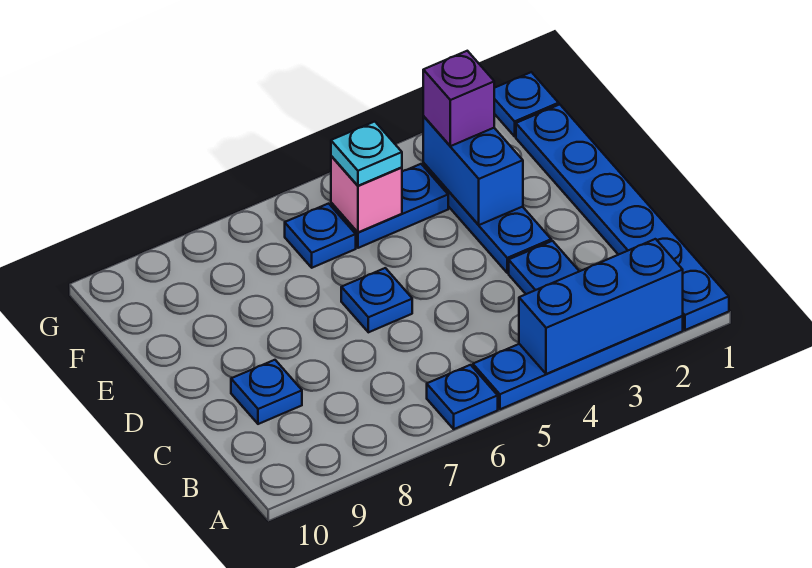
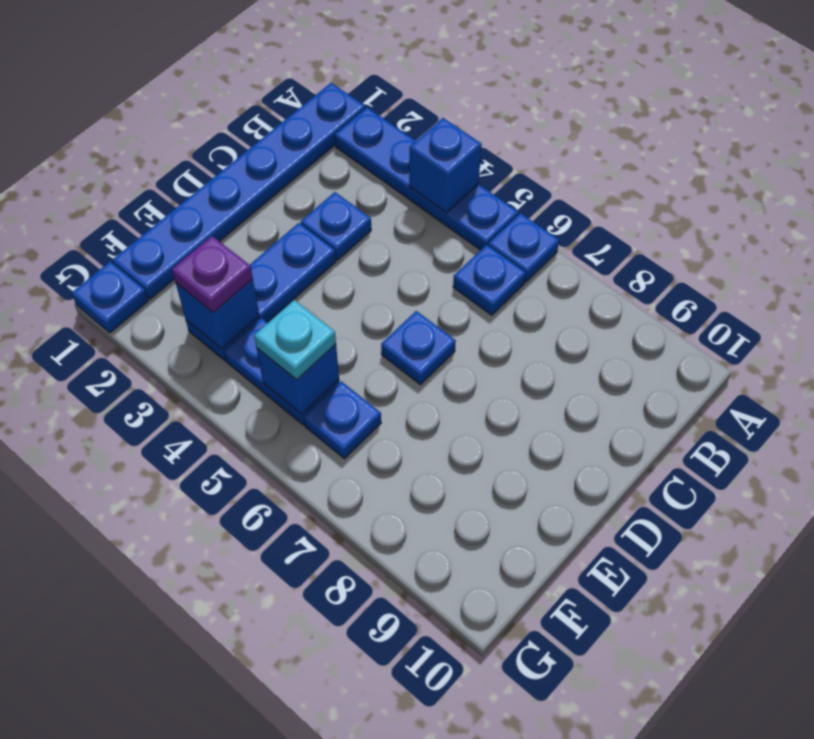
blue brick A2:A4 level 2 -> blue brick A4 level 2
blue plate C9 level 1 -> blue plate B6 level 1
blue brick E3:F3 level 2 -> blue brick F3 level 2
purple brick F3 level 3 -> purple plate F3 level 3
pink brick F5 level 2 -> blue brick F5 level 2

